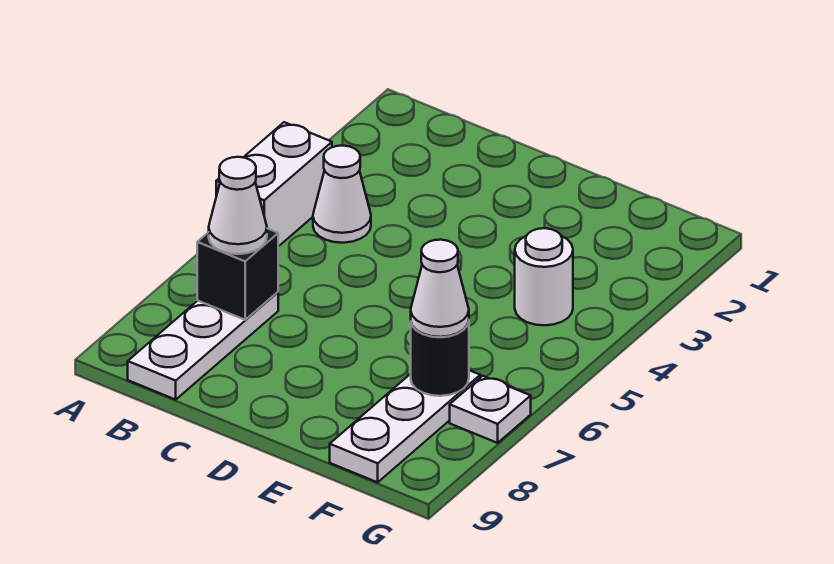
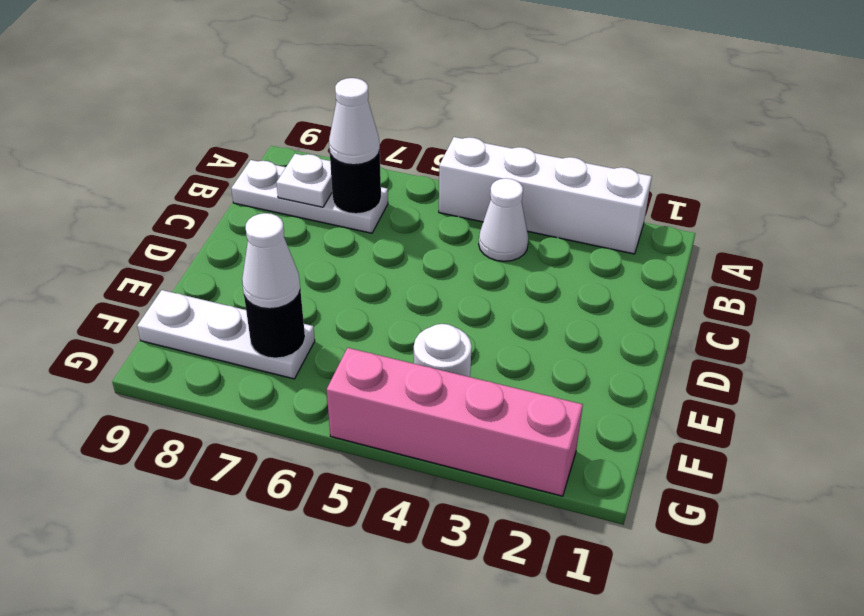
white brick A4:A5 level 1 -> white brick A2:A5 level 1
black brick B7 level 2 -> black round brick B7 level 2
none -> pink brick G2:G5 level 1
white plate G7 level 1 -> white plate B8 level 2

